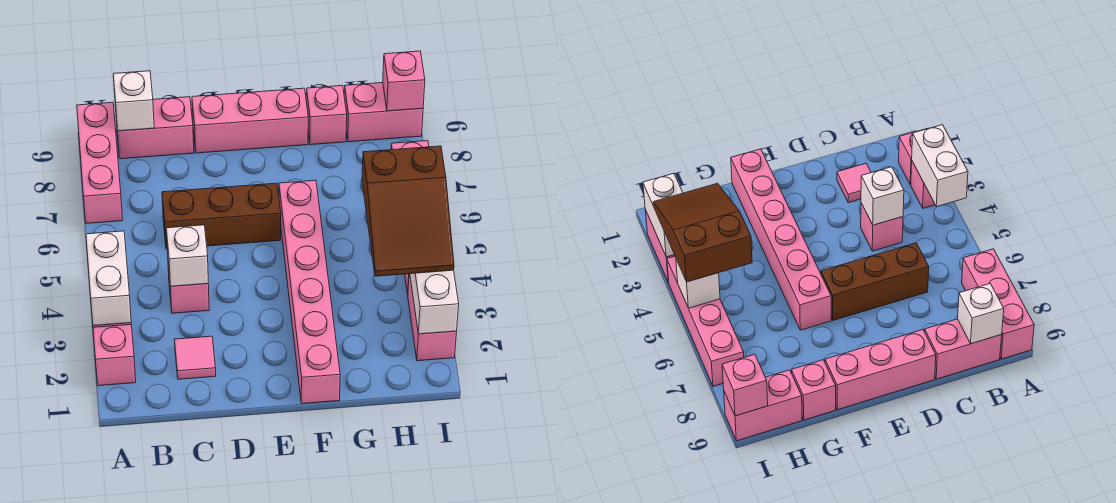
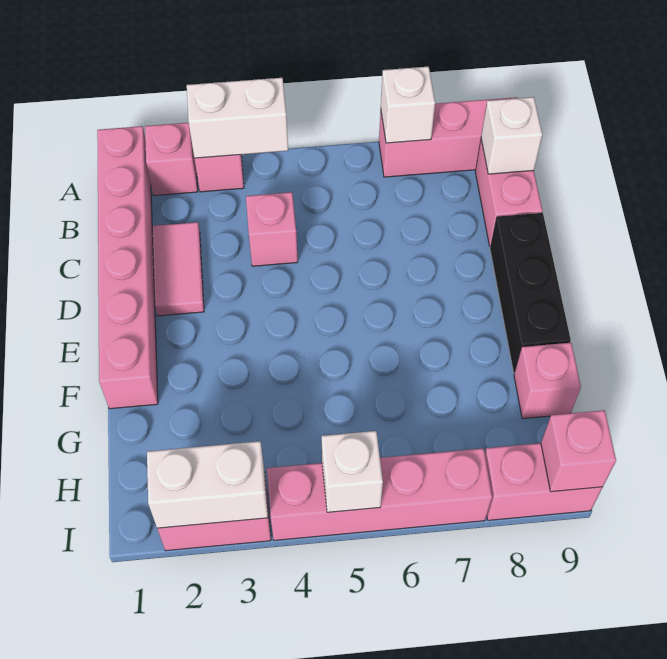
pink tile C2 level 1 -> pink tile C2:D2 level 1
white brick C4 level 2 -> white brick A7 level 2
brown brick C6:E6 level 1 -> none
pink brick D9:F9 level 1 -> black brick D9:F9 level 1
pink brick F1:F6 level 1 -> pink brick A1:F1 level 1
brown slope H3:I5 level 3 top 5 -> none
pink brick H9:I9 level 1 -> pink brick I8:I9 level 1

